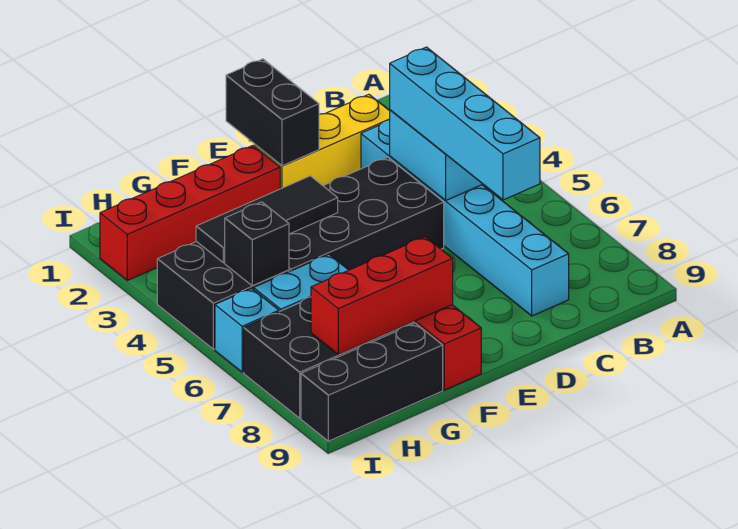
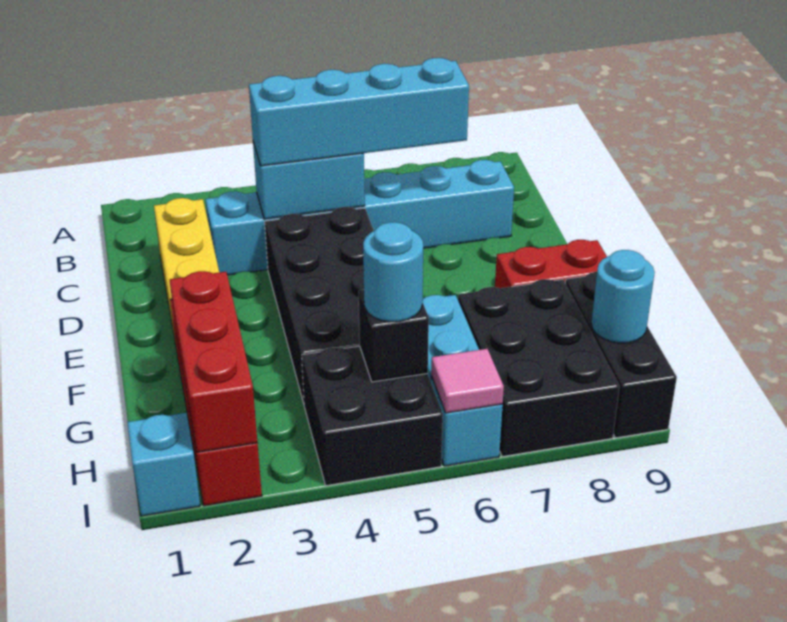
black brick E1:E2 level 2 -> none
black tile F4:H4 level 2 -> none
red brick F8:H8 level 2 -> red brick G2:I2 level 2
none -> cyan round brick H5 level 3
none -> cyan round brick H9 level 2
none -> cyan brick I1 level 1
none -> pink tile I6 level 2

